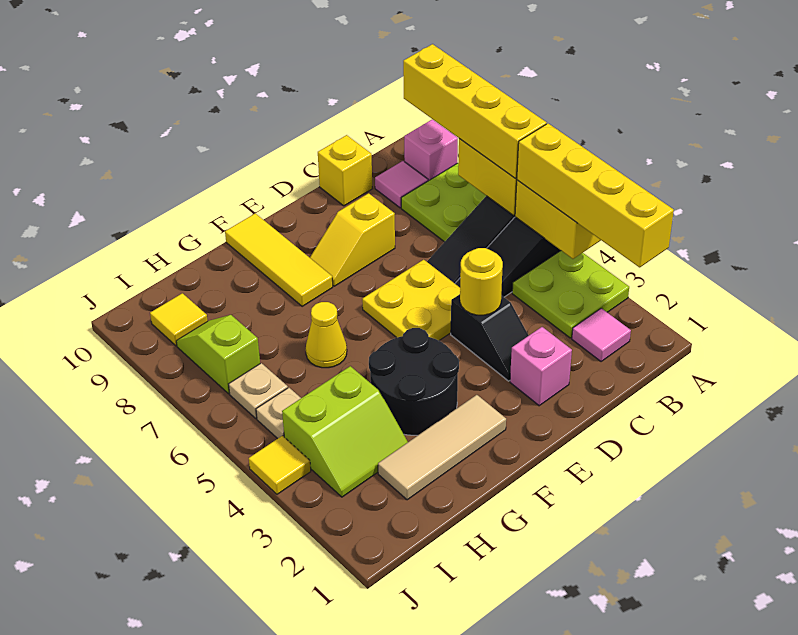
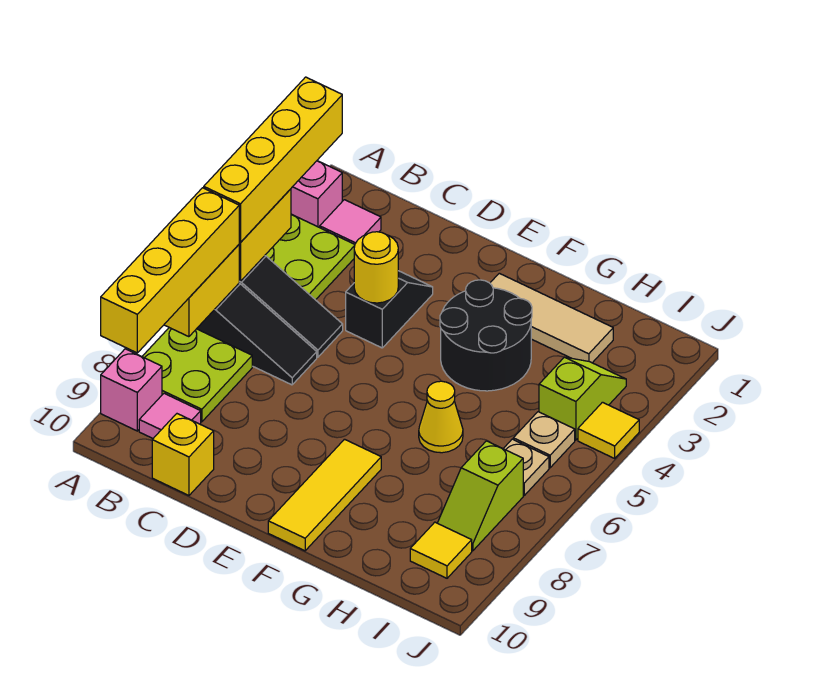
pink brick D2 level 1 -> pink brick A2 level 1
yellow plate D5:E6 level 1 -> none
yellow slope D8:E8 level 1 top D -> none
lime slope H3:I4 level 1 top 4 -> lime slope I3:I4 level 1 top 4

